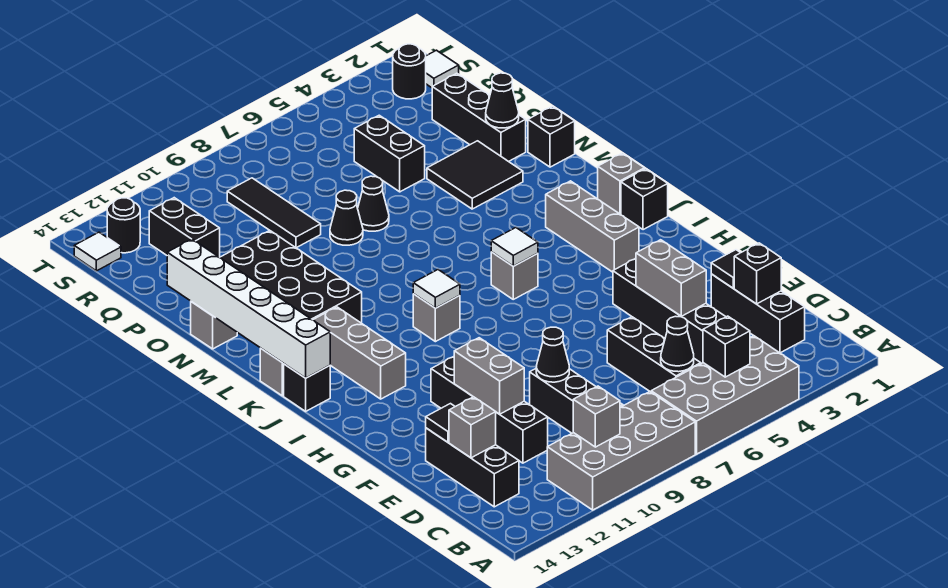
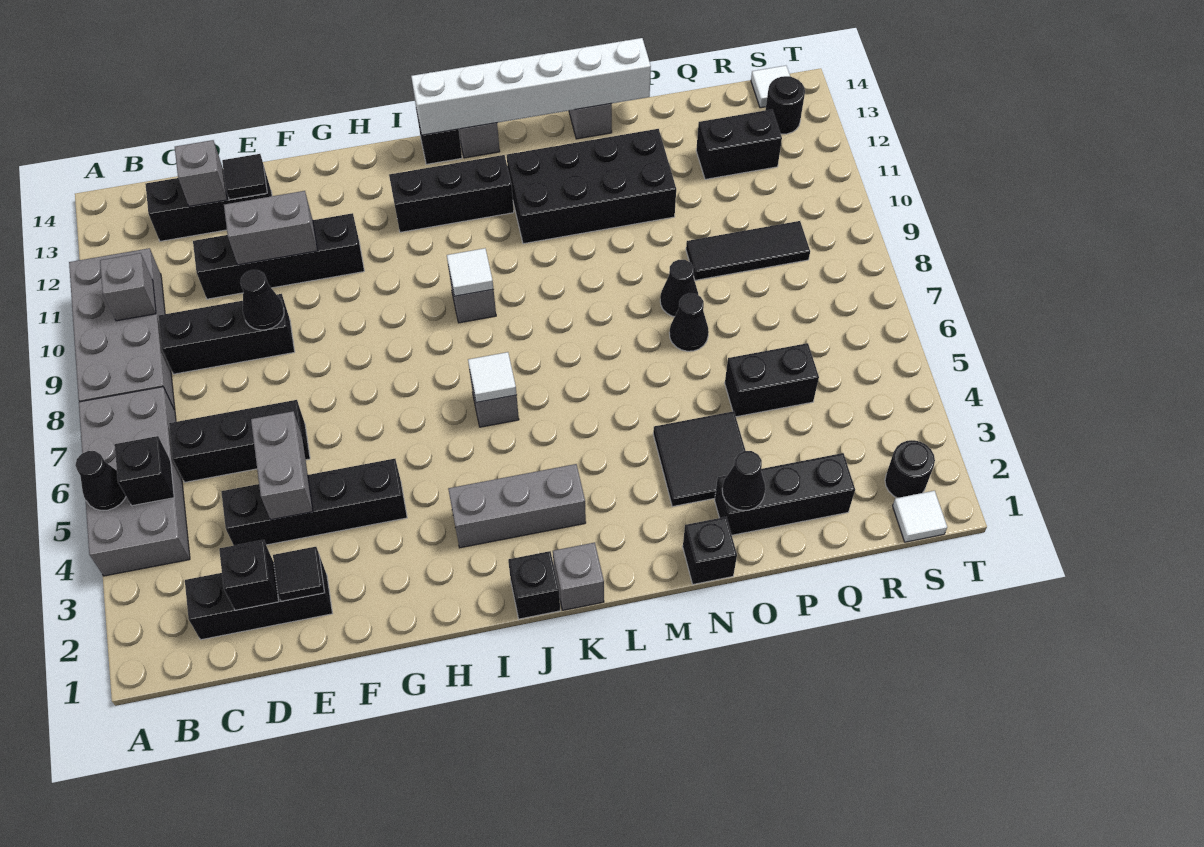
black cone C6 level 2 -> black cone A5 level 2
grey brick E4:F4 level 2 -> grey brick E4:E5 level 2
grey brick I12:K12 level 1 -> black brick I12:K12 level 1

